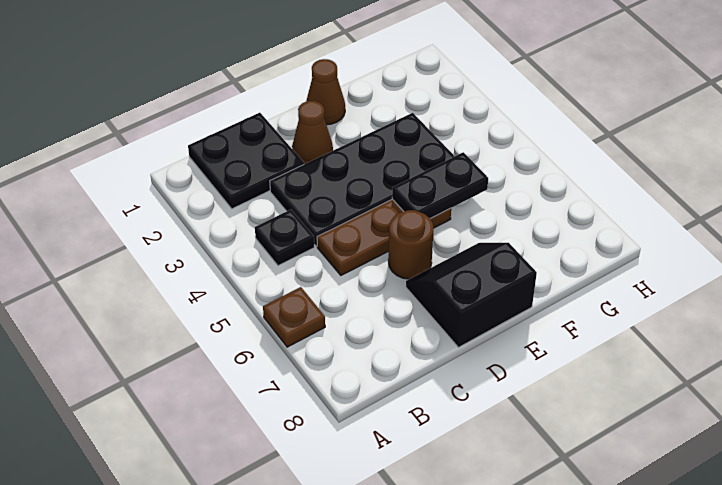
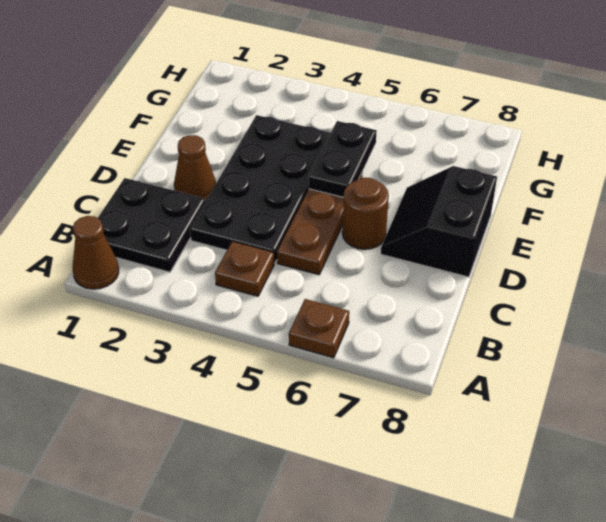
black plate B4 level 1 -> brown plate B4 level 1
brown cone E1 level 1 -> brown cone A1 level 1

